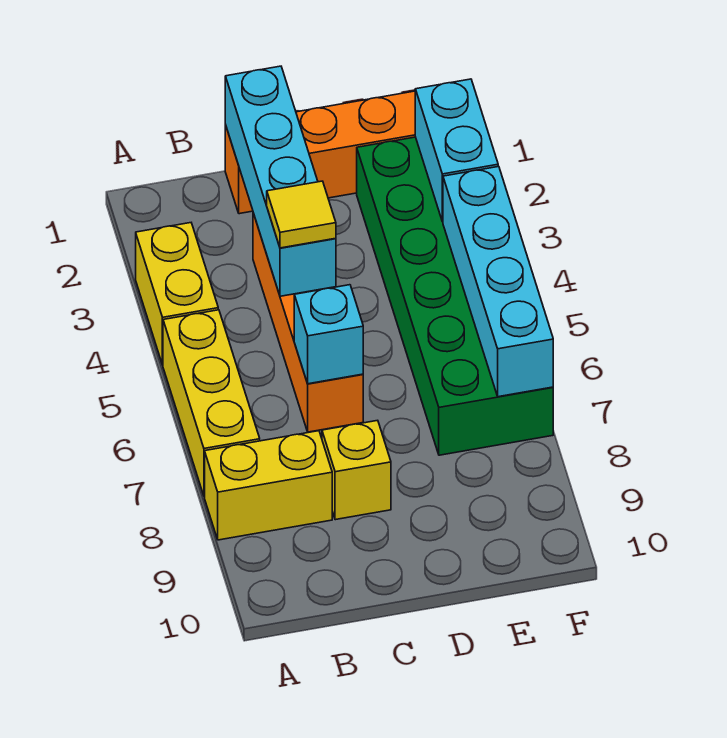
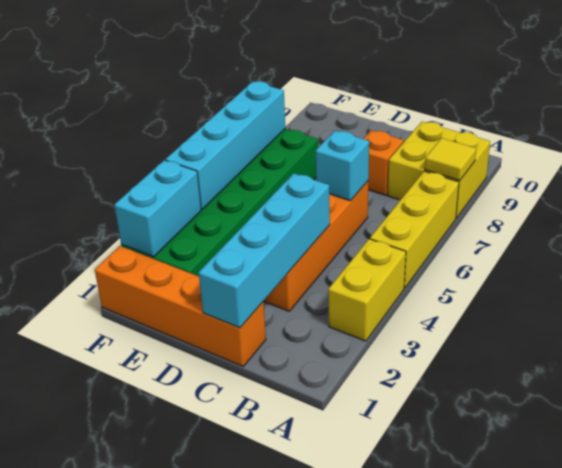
yellow brick A8:B8 level 1 -> yellow brick A8:B9 level 1
yellow tile C4 level 3 -> yellow tile A8 level 2
yellow brick C8 level 1 -> orange brick C8 level 1

